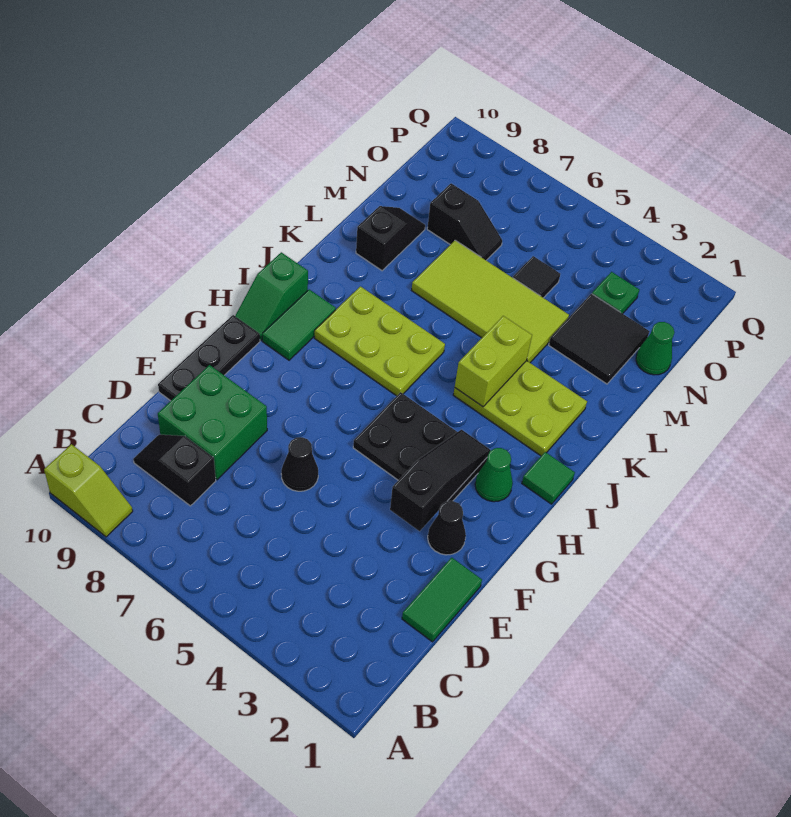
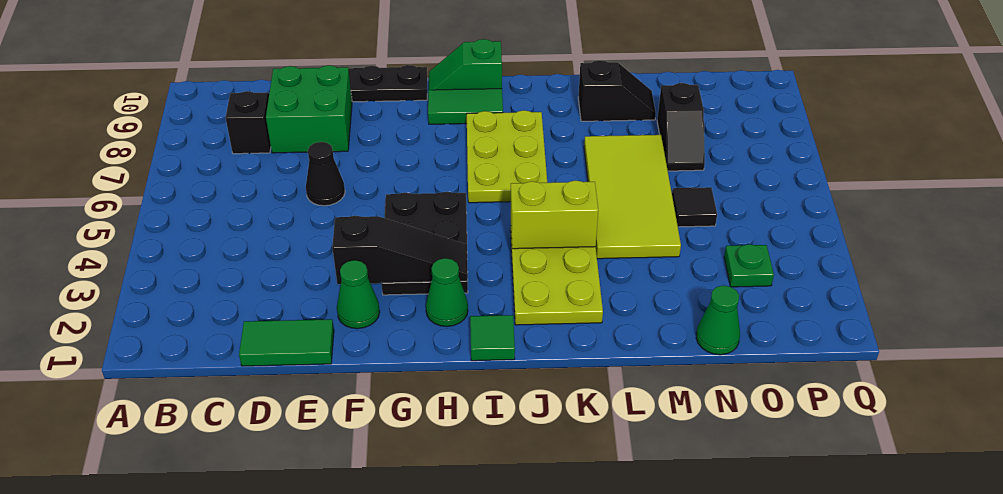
lime slope A9:A10 level 1 top 10 -> none
black cone F2 level 1 -> green cone F2 level 1
black tile M2:N3 level 1 -> none

